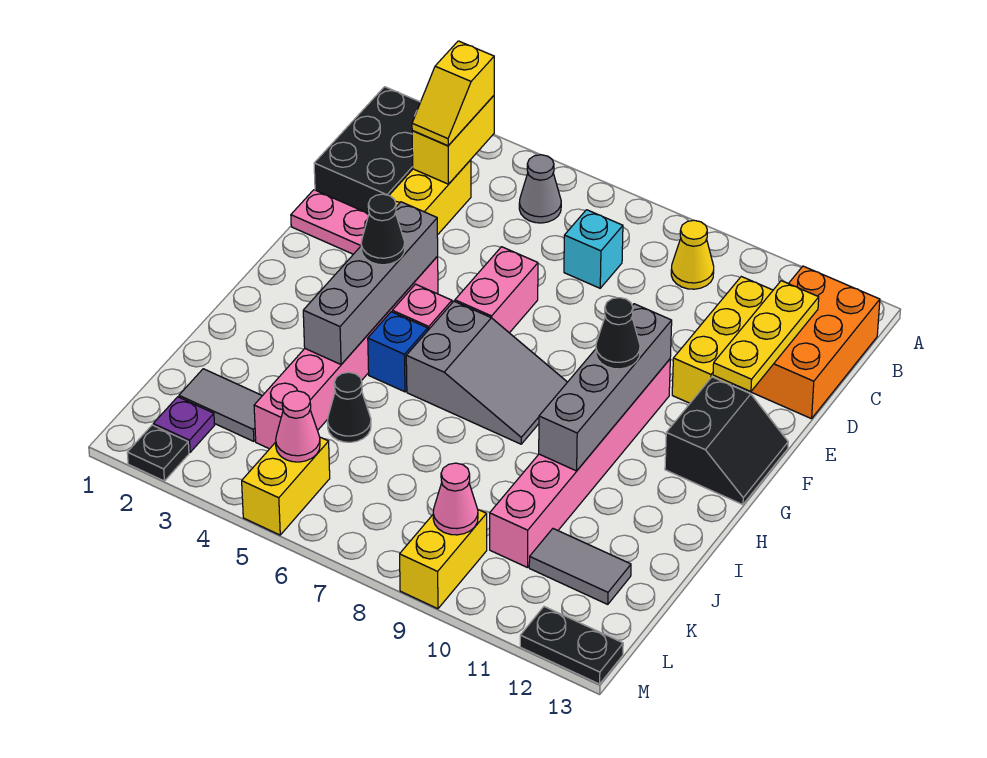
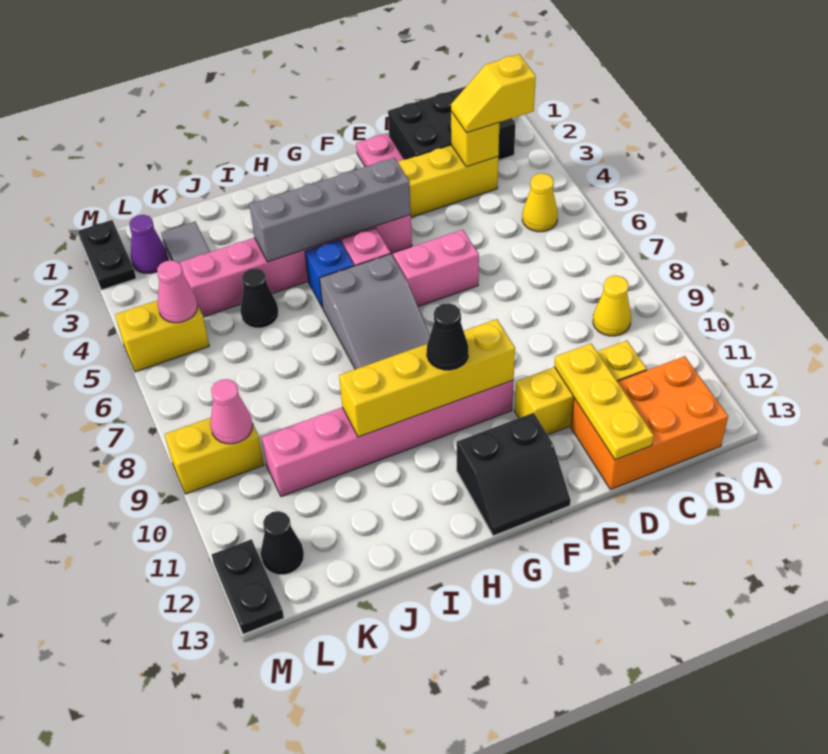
yellow brick B3:C3 level 2 -> yellow brick C3 level 2
grey cone B5 level 1 -> yellow cone B5 level 1
cyan brick C7 level 1 -> none
yellow plate C12:E12 level 2 -> yellow plate D11:D13 level 2
grey brick F10:I10 level 2 -> yellow brick F10:I10 level 2
black cone G4 level 3 -> black cone L12 level 1
grey tile K11:K12 level 1 -> none
purple plate L2 level 1 -> purple cone L2 level 1
black plate M2 level 1 -> black plate M1:M2 level 1

